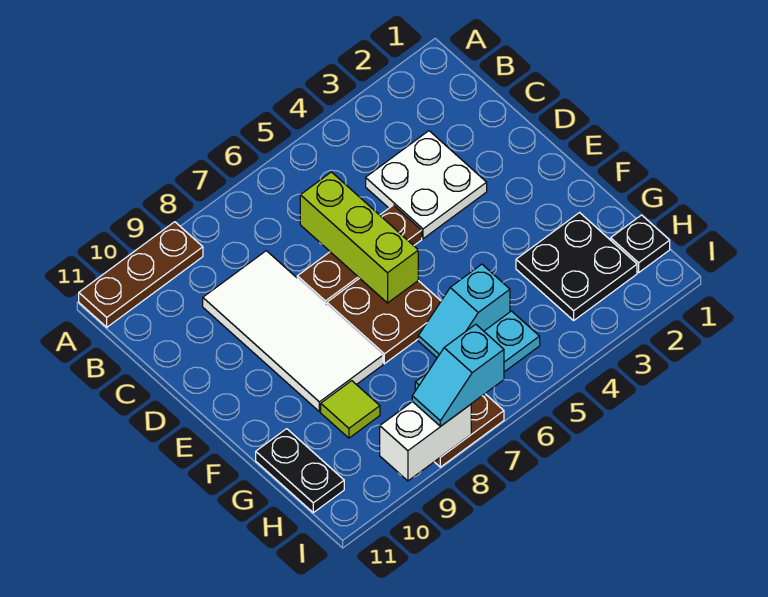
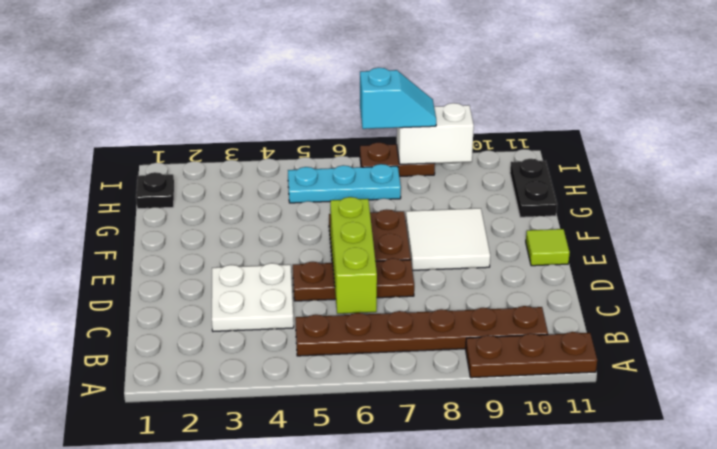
none -> brown plate B5:B10 level 1
white tile C8:F9 level 1 -> white tile E8:F9 level 1
black plate G2:H3 level 1 -> none
cyan slope G5:G6 level 1 top 5 -> none
lime tile G9 level 1 -> lime tile E11 level 1

